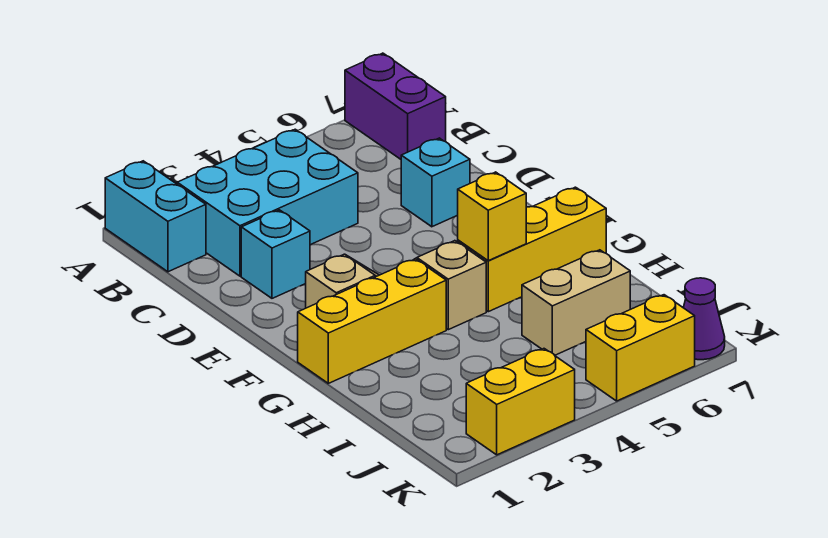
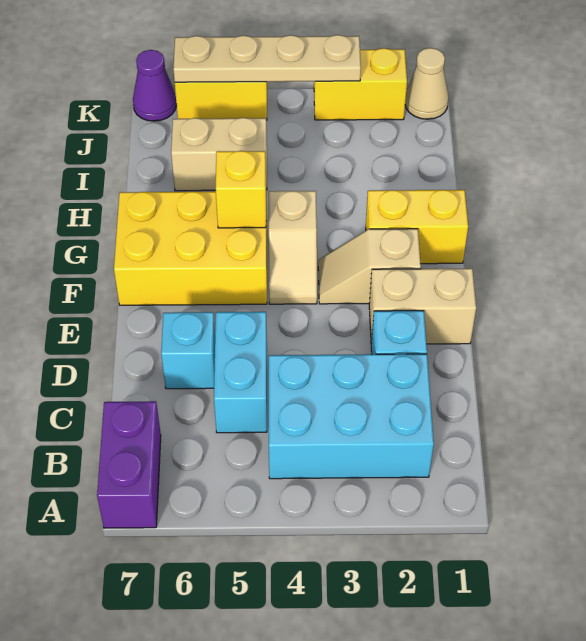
cyan brick A1:B1 level 1 -> cyan brick C5:D5 level 1
none -> tan brick E1:E2 level 1
yellow brick G1:G3 level 1 -> yellow brick G1:G2 level 1
yellow brick G5:G7 level 1 -> yellow brick F5:G7 level 1
none -> tan cone K1 level 1
none -> tan plate K3:K6 level 2

